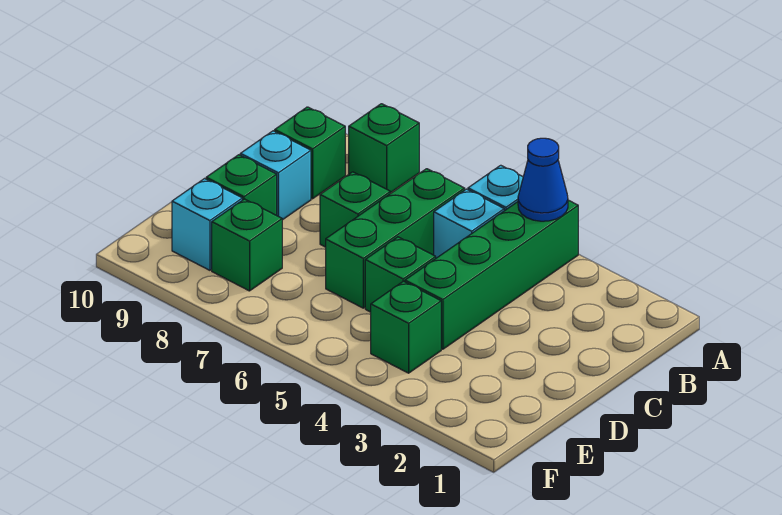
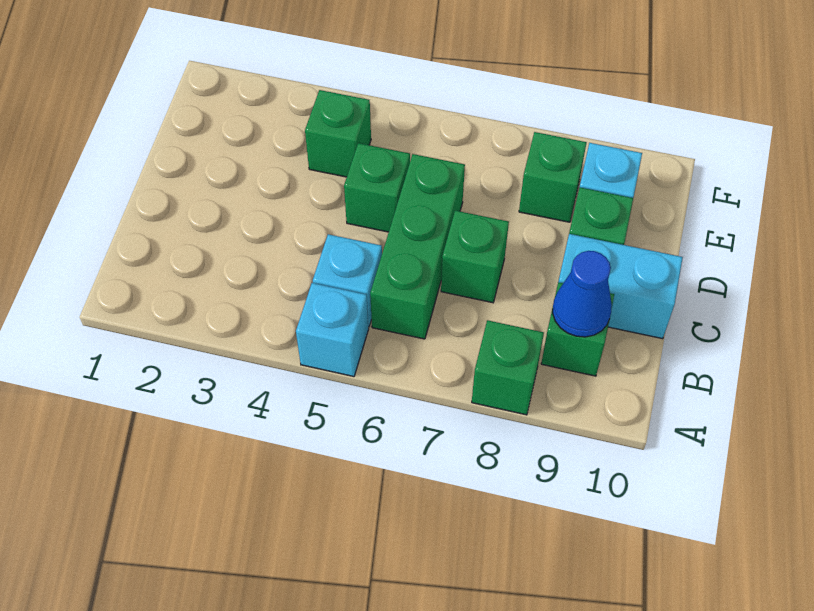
green brick A4:D4 level 1 -> none
blue cone A4 level 2 -> blue cone B9 level 2
cyan brick C9 level 1 -> cyan brick C9:C10 level 1

